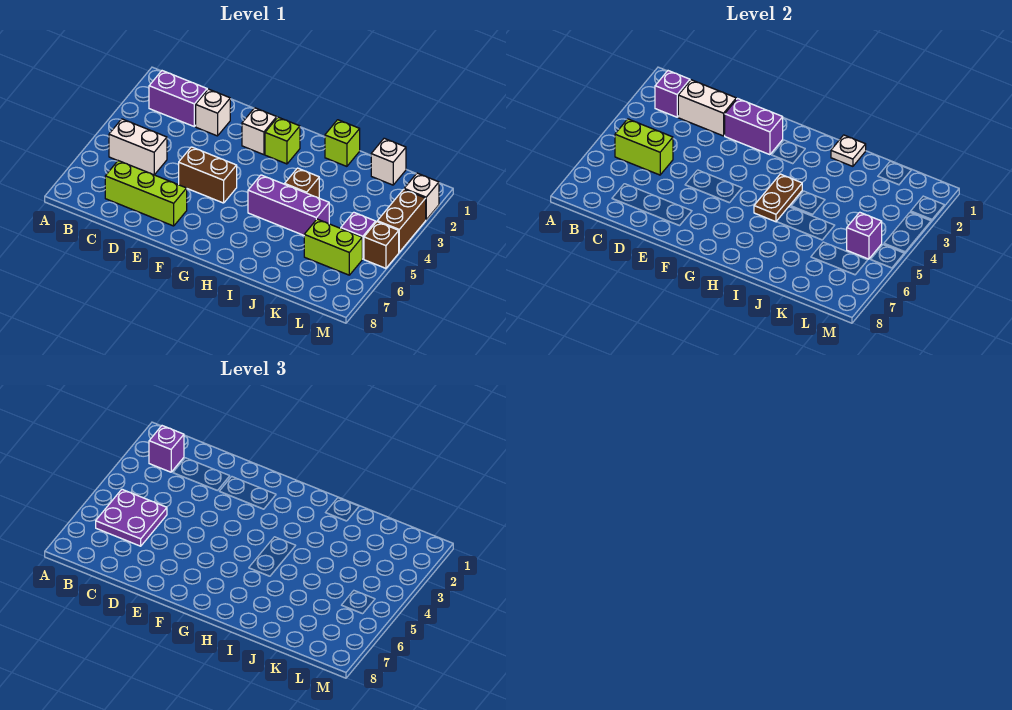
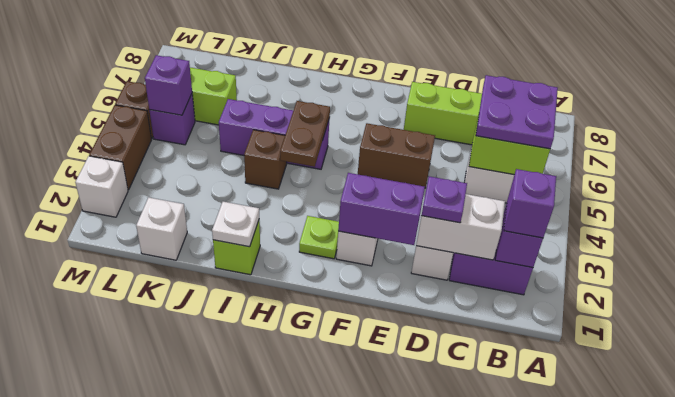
none -> purple plate D2 level 3
lime brick G2 level 1 -> lime plate G2 level 1

